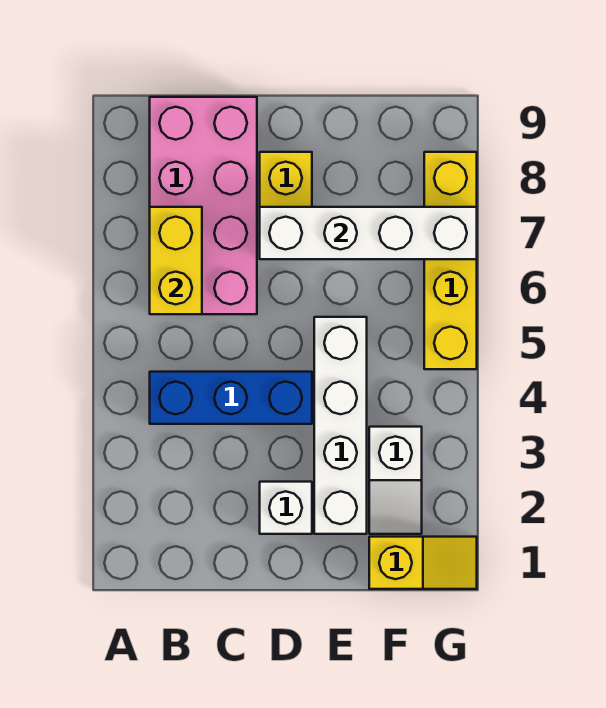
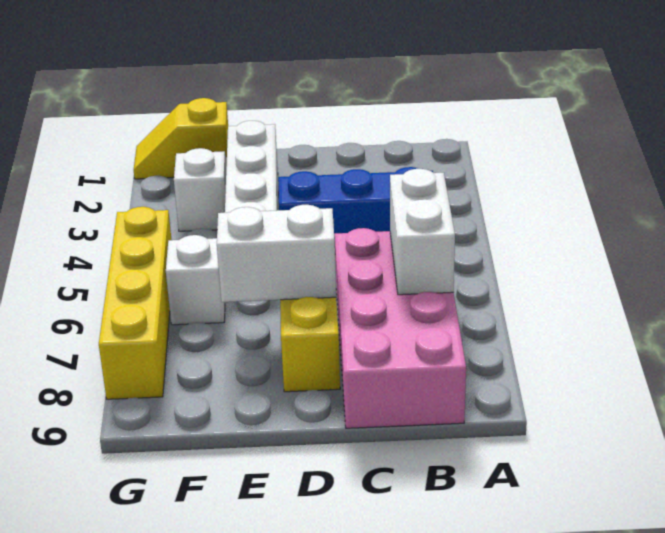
yellow brick B6:B7 level 2 -> white brick B6:B7 level 2
white brick D2 level 1 -> white brick F6 level 1
white brick D7:G7 level 2 -> white brick D7:E7 level 2

